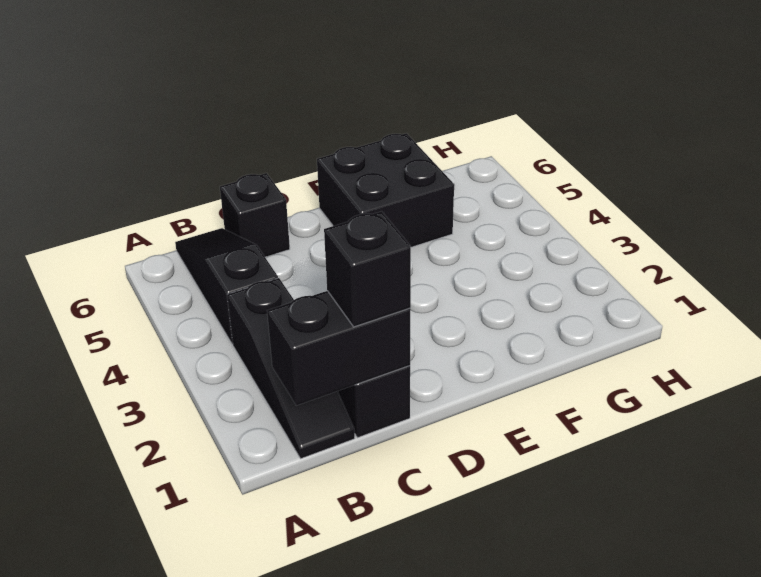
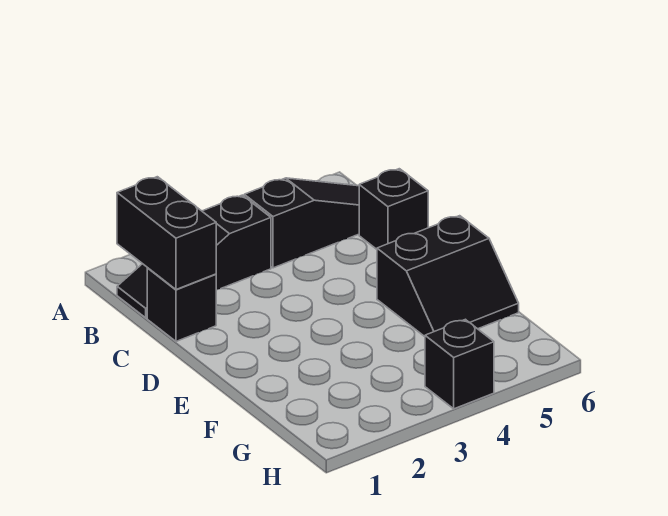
black brick C1 level 3 -> black brick H4 level 1
black brick E5:F6 level 1 -> black slope E5:F6 level 1 top E

